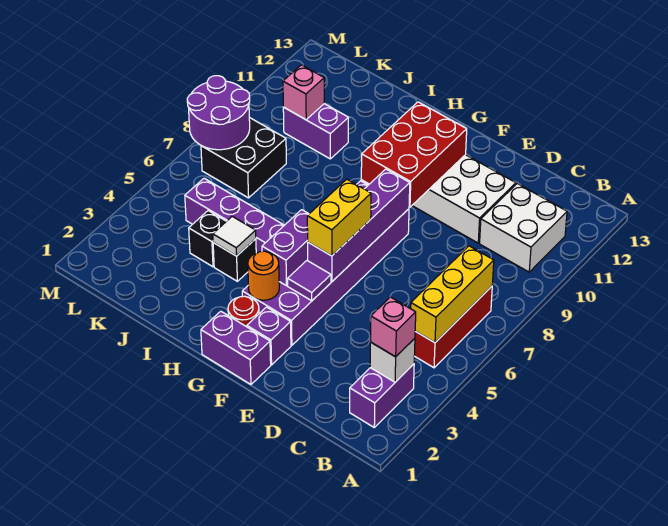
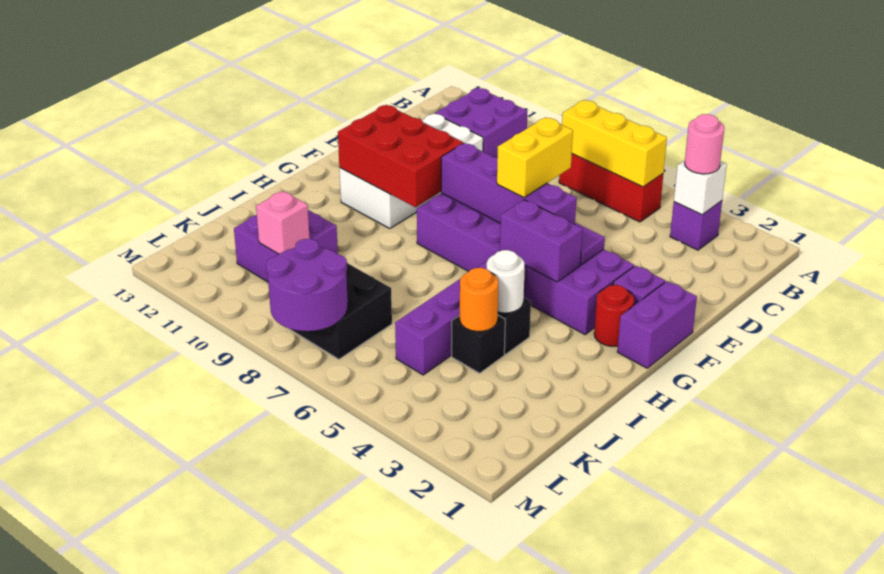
purple brick B2:B3 level 1 -> purple brick B3 level 1
pink brick B3 level 3 -> pink round brick B3 level 3
white brick B10:C11 level 1 -> purple brick B10:C11 level 1
yellow brick F5:F6 level 3 -> yellow brick E6:F6 level 3
orange round brick G3 level 2 -> orange round brick J4 level 2
white tile I4 level 2 -> white round brick I4 level 2
purple brick J10:K10 level 1 -> purple brick J10:K11 level 1

